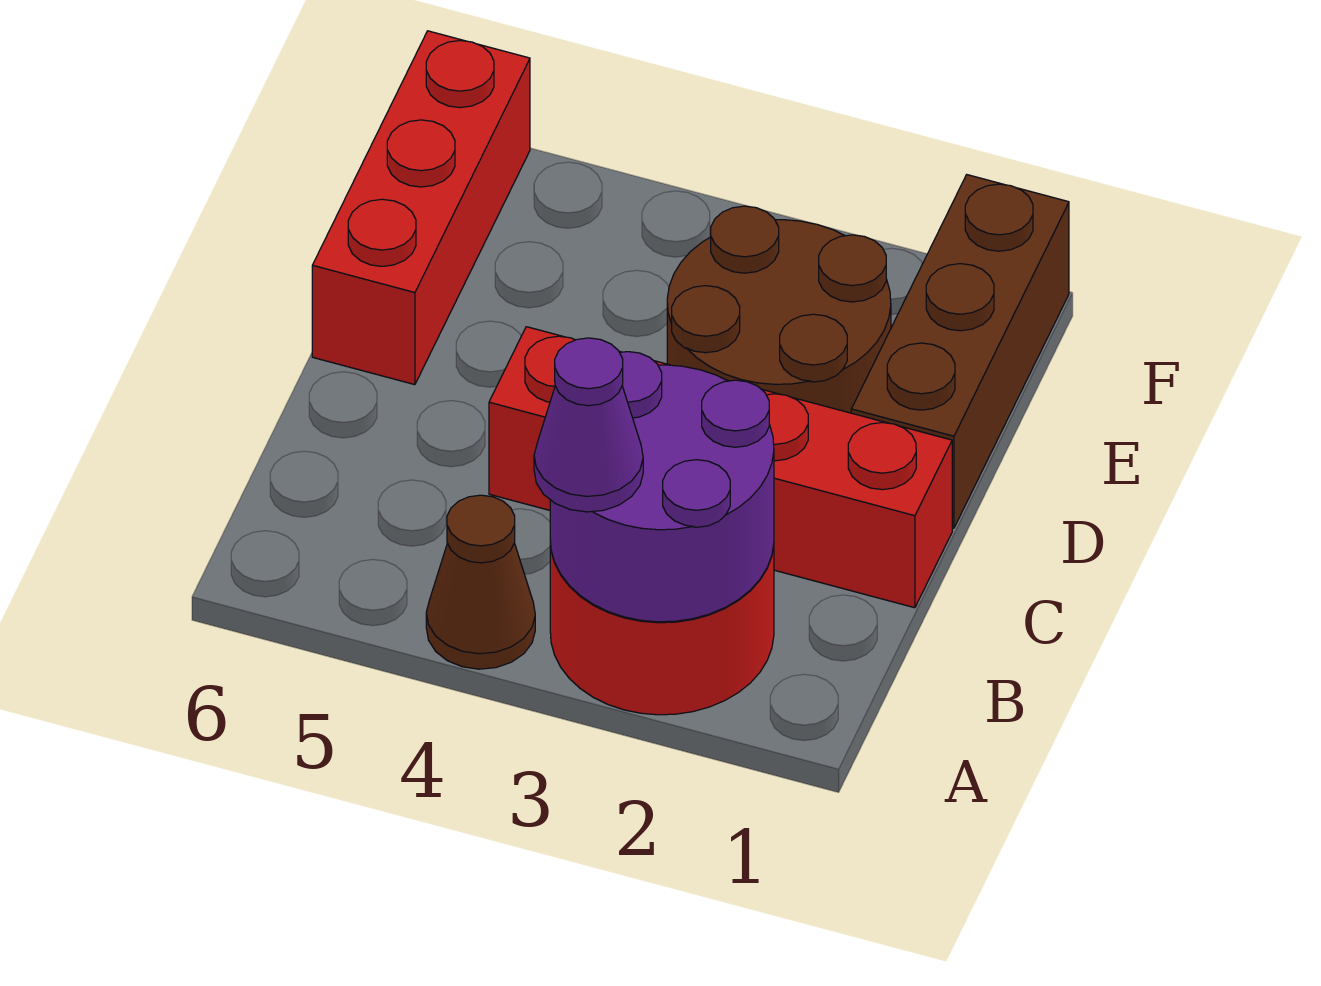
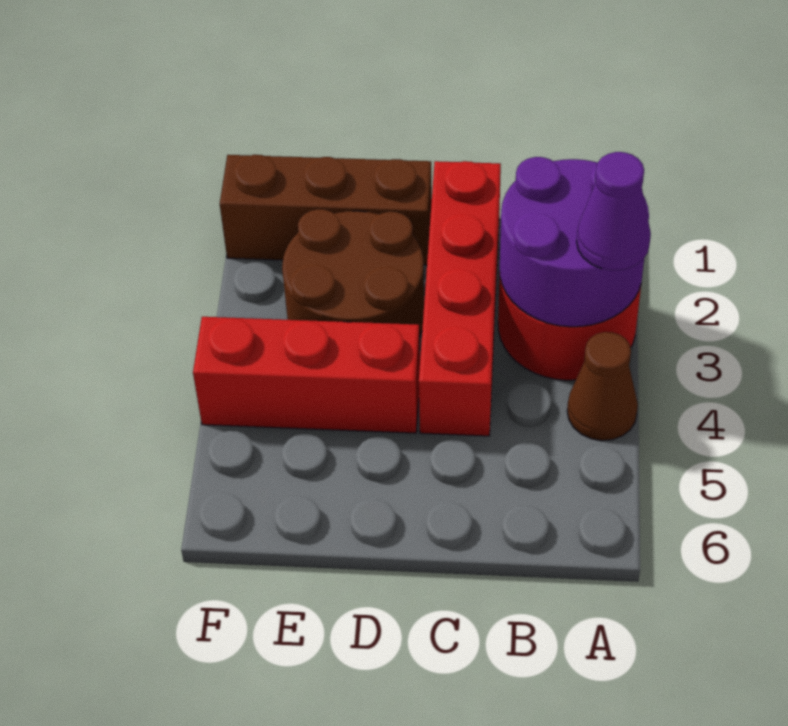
red brick D6:F6 level 1 -> red brick D4:F4 level 1

